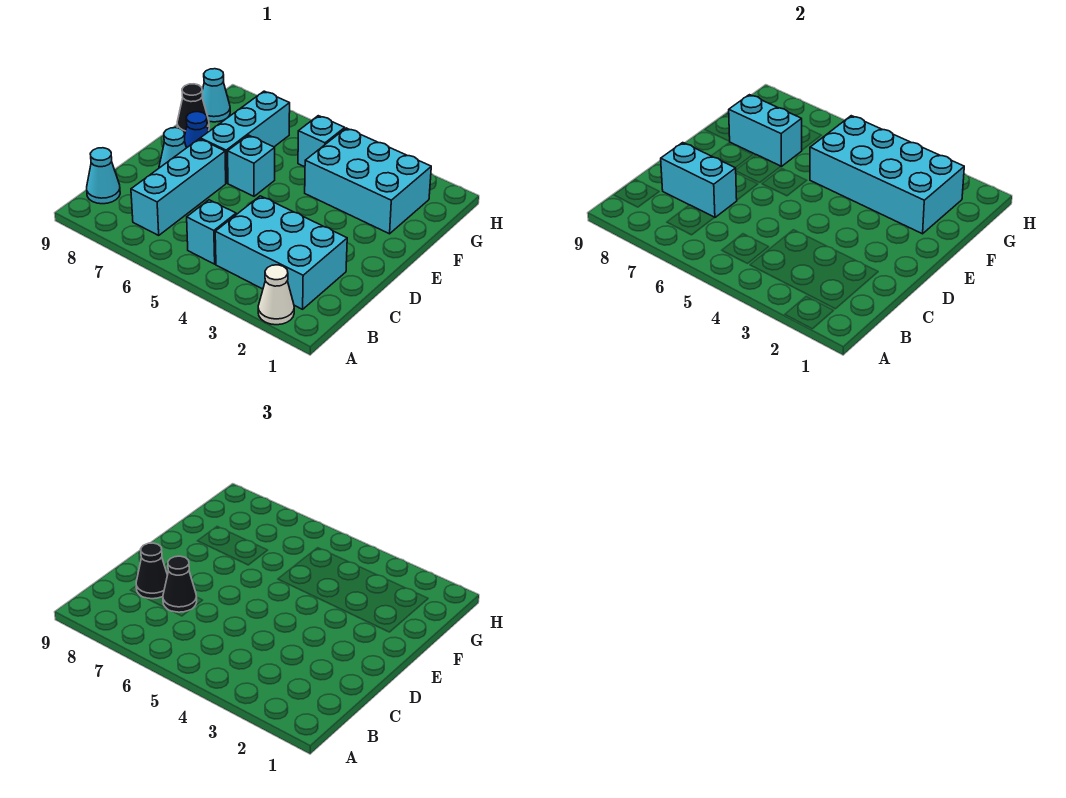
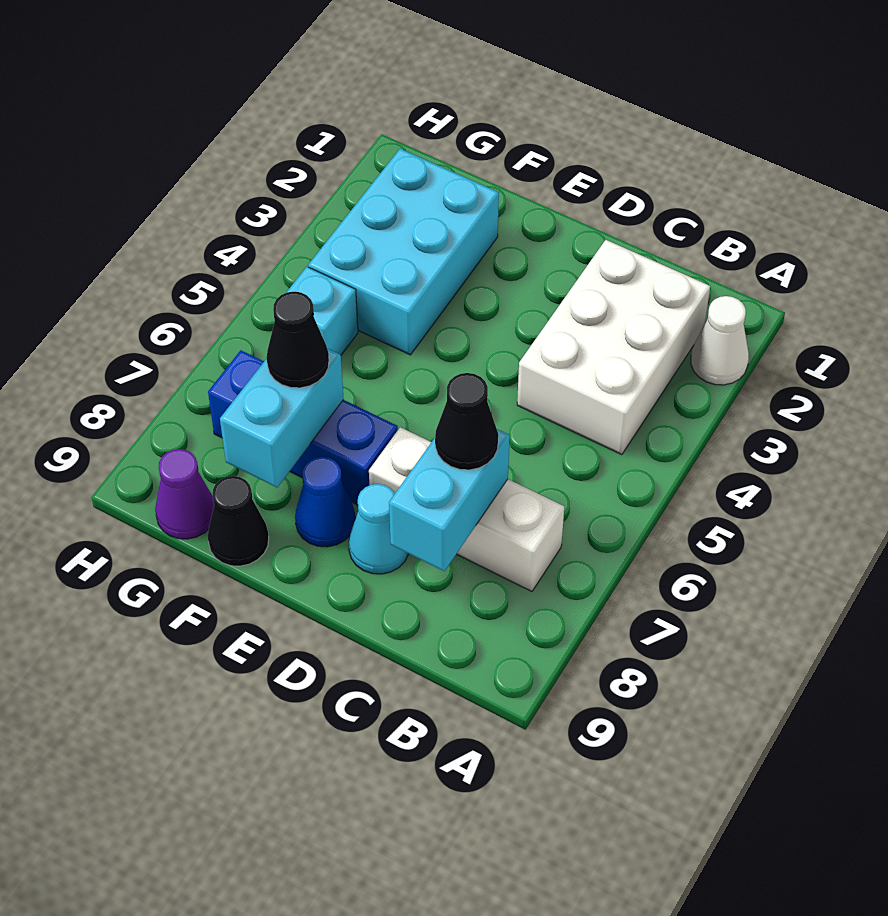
cyan brick B2:C4 level 1 -> white brick B2:C4 level 1
cyan brick B5 level 1 -> none
cyan brick B7:D7 level 1 -> white brick B7:D7 level 1
cyan cone B9 level 1 -> none
black cone C8 level 3 -> black cone F7 level 3
cyan brick E6 level 1 -> none
cyan brick E7:G7 level 1 -> blue brick E7:G7 level 1
cyan brick F2:G5 level 2 -> none
cyan cone G9 level 1 -> purple cone G9 level 1

